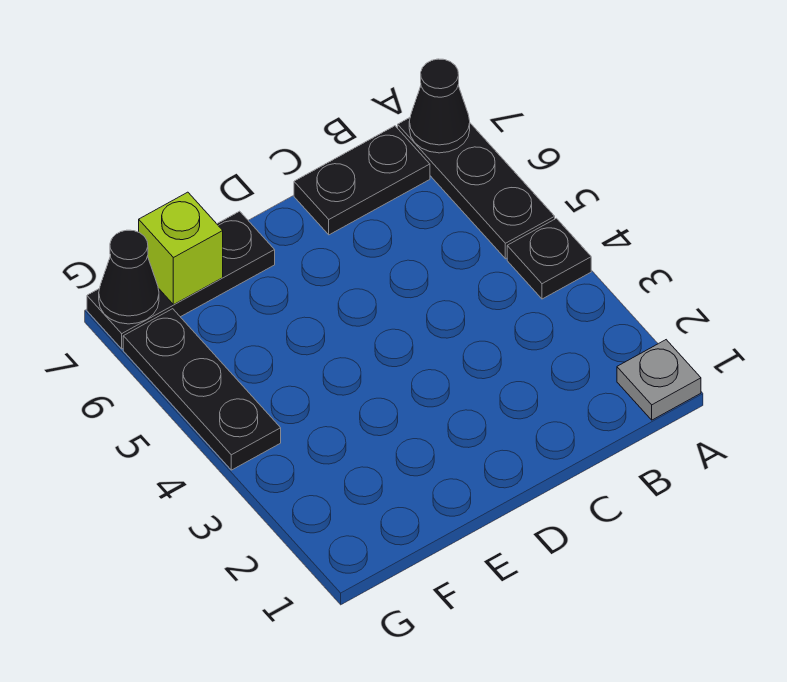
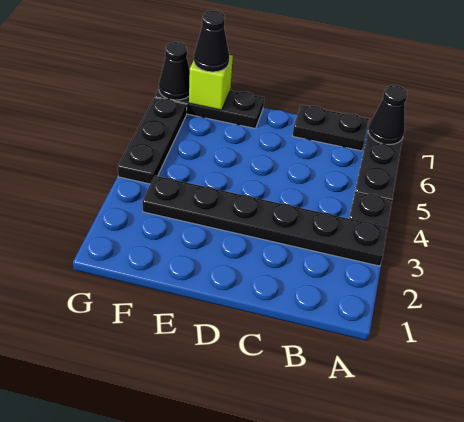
grey plate A1 level 1 -> none
none -> black plate A3:F3 level 1
none -> black cone F7 level 3

